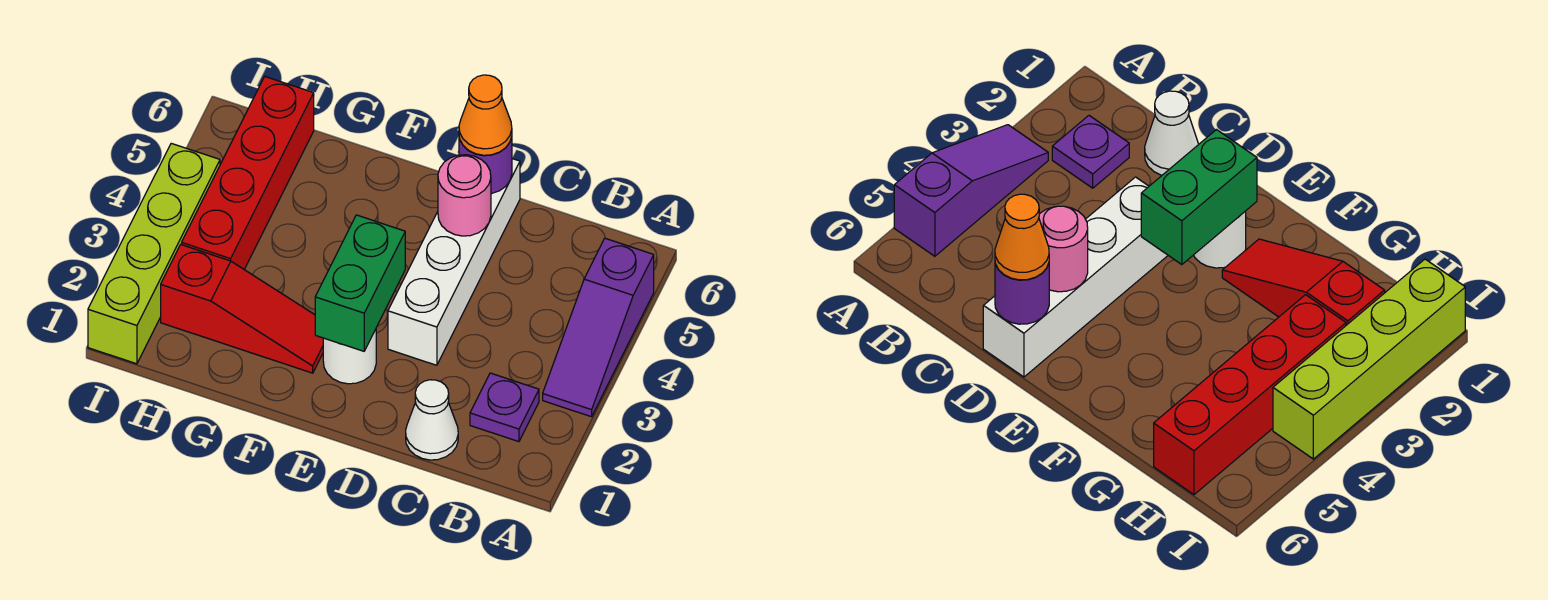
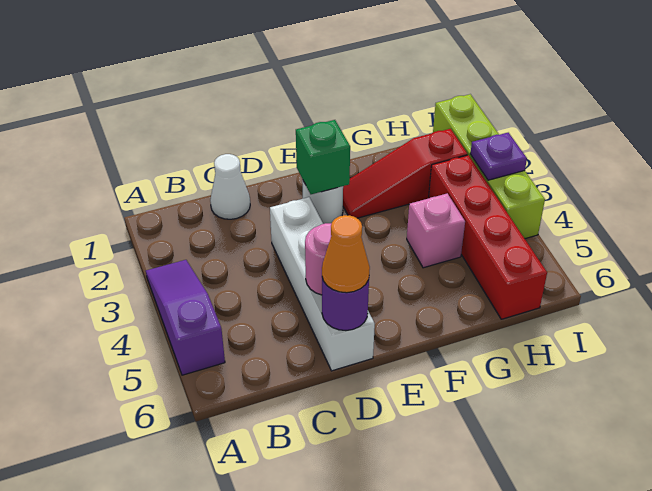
purple plate B2 level 1 -> purple plate I3 level 2
green brick E2:E3 level 2 -> green brick E2 level 2
none -> pink brick G4 level 1

